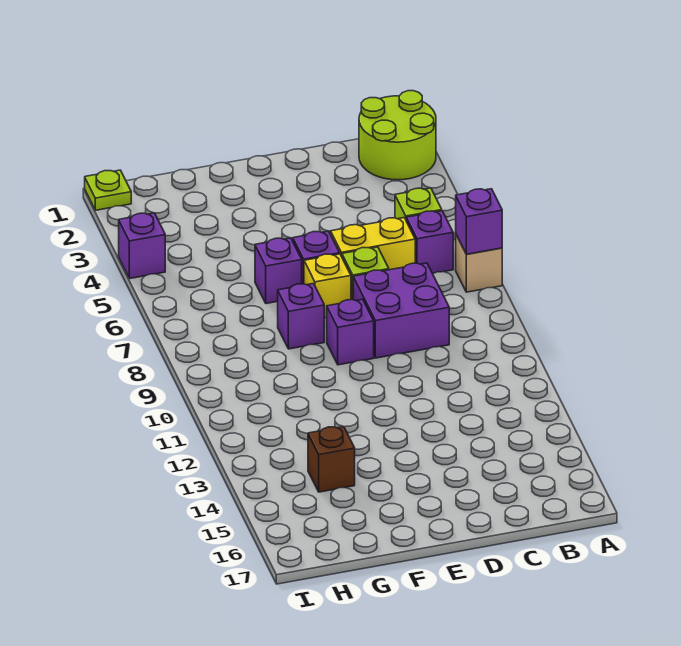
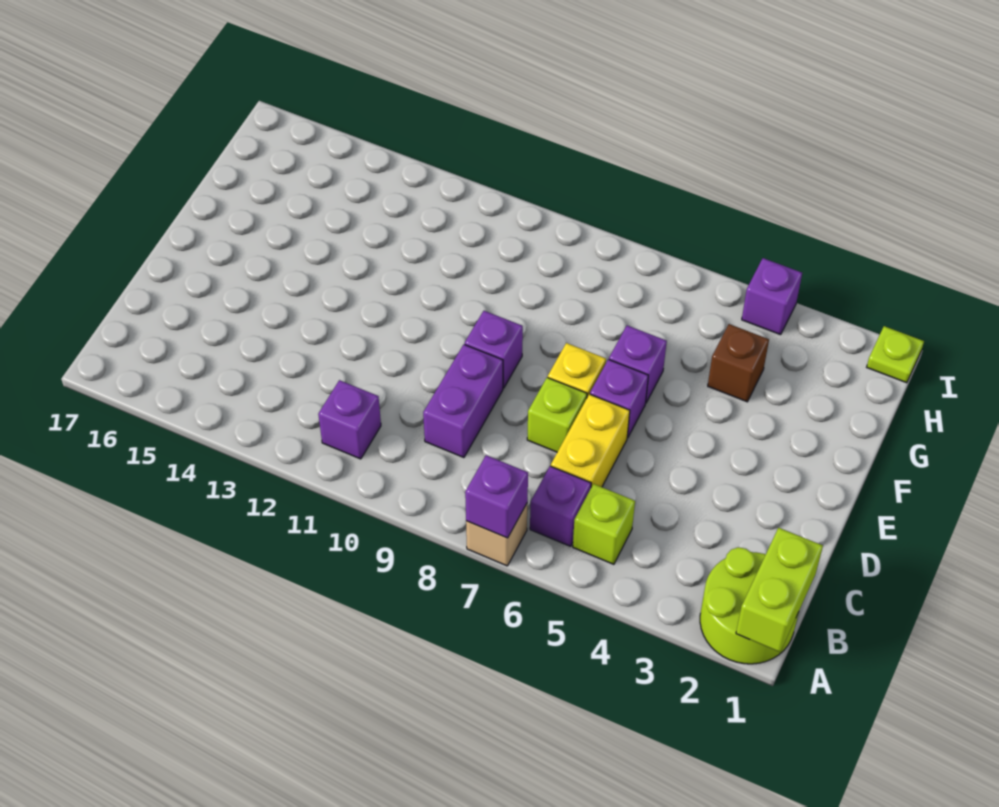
none -> lime brick A1:B1 level 2
purple brick C8:D9 level 1 -> purple brick C9:D9 level 1
purple brick F8 level 1 -> purple brick B11 level 1
brown brick G14 level 1 -> brown brick G4 level 1

